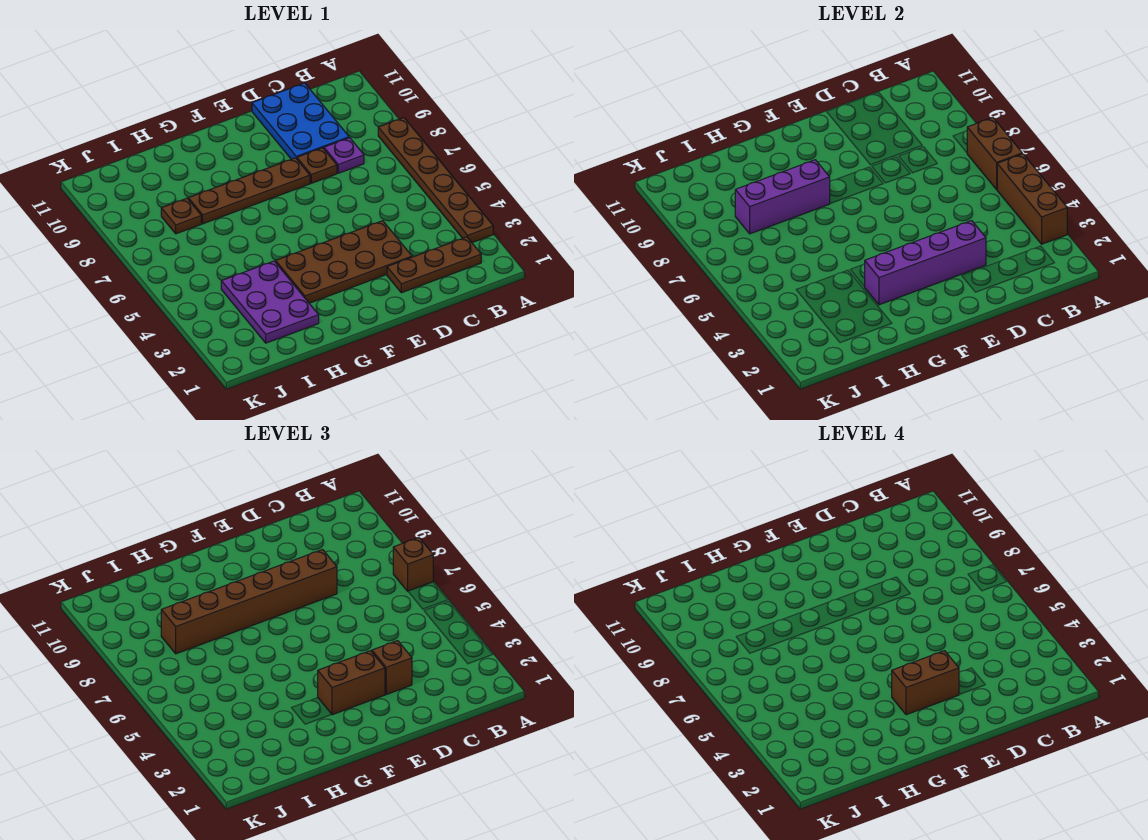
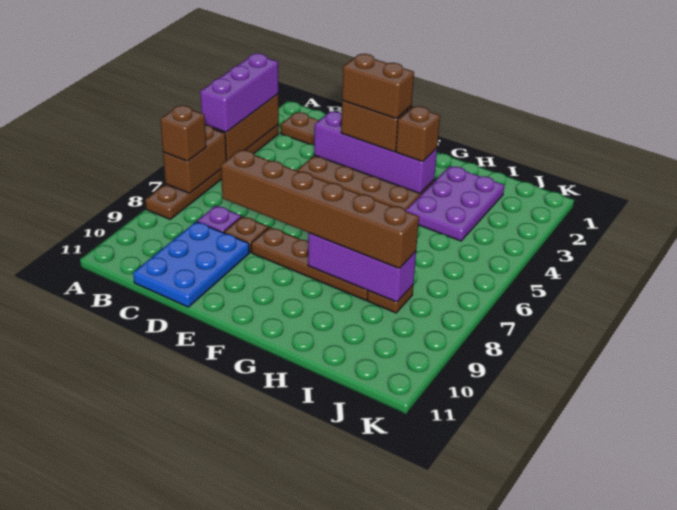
none -> purple brick A3:A5 level 3
brown brick D3 level 3 -> brown brick G3 level 3

